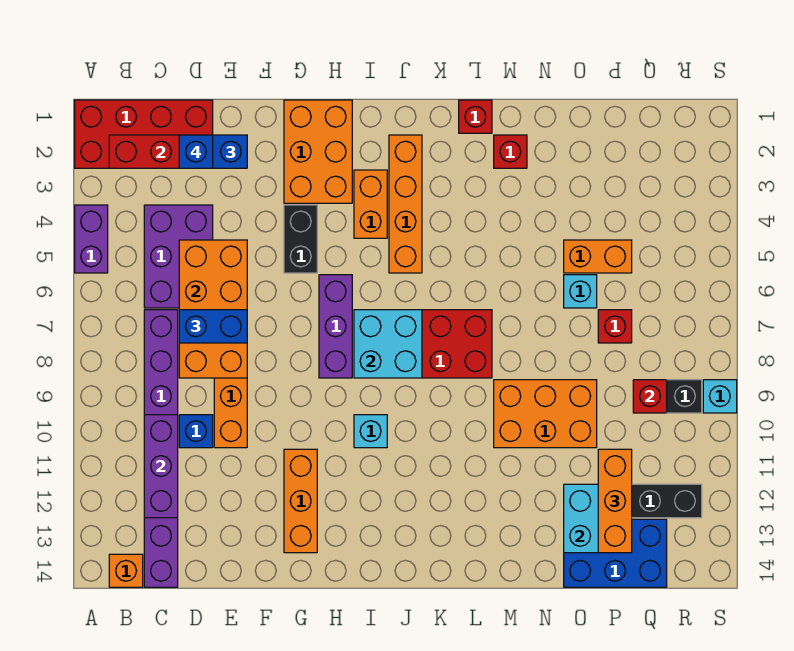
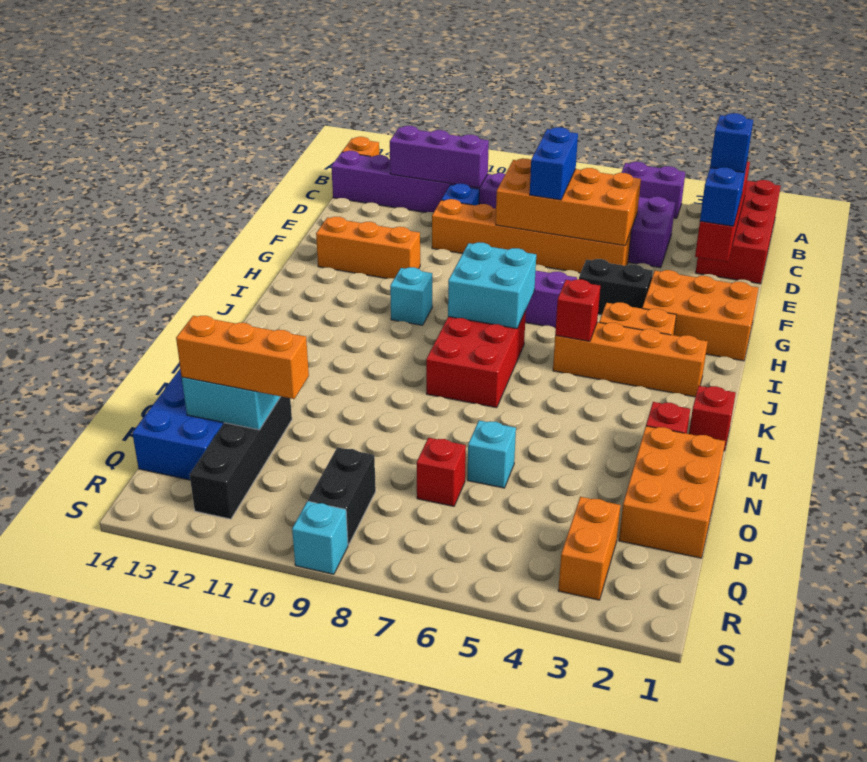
orange brick M9:O10 level 1 -> orange brick N1:P2 level 1
orange brick O5:P5 level 1 -> orange brick Q3:R3 level 1
red brick Q9 level 2 -> red brick J5 level 2

